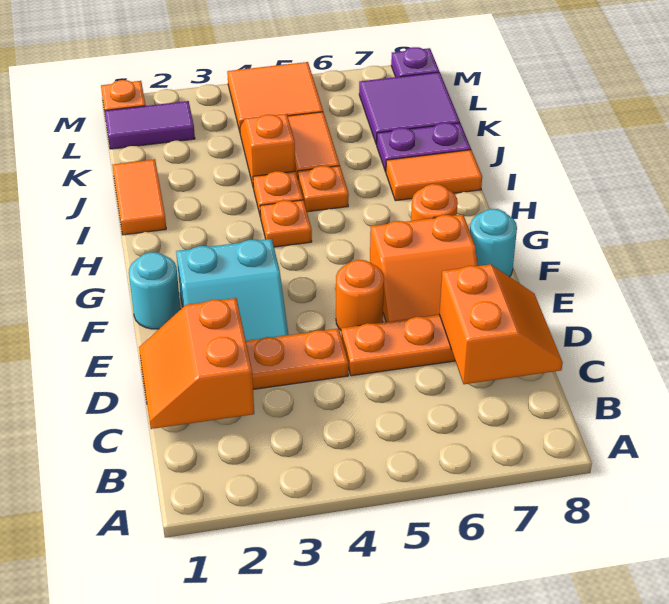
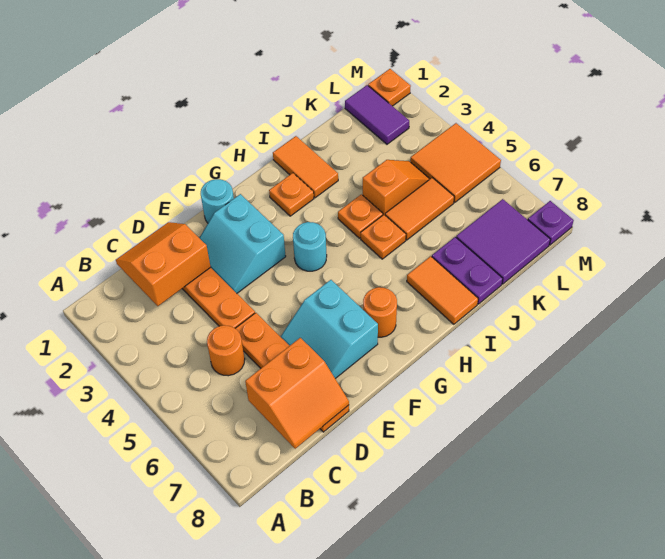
orange round brick E5 level 1 -> orange round brick C5 level 1
orange slope E6:F7 level 1 top F -> cyan slope E6:F7 level 1 top F
cyan round brick F8 level 1 -> cyan round brick G4 level 1
orange plate H4 level 1 -> orange plate H2 level 1
orange tile I1:J1 level 1 -> orange tile I1:I2 level 1

